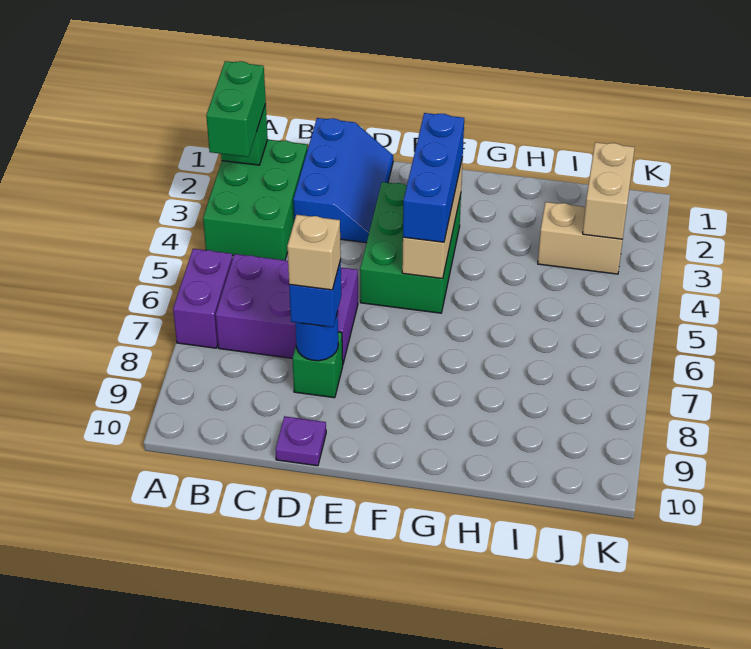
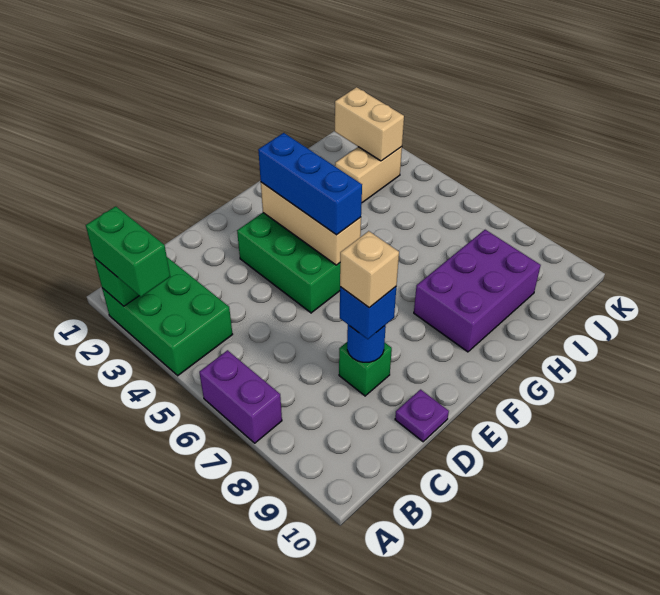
purple brick B6:D7 level 1 -> purple brick G8:I9 level 1
blue slope C1:D3 level 1 top C -> none

